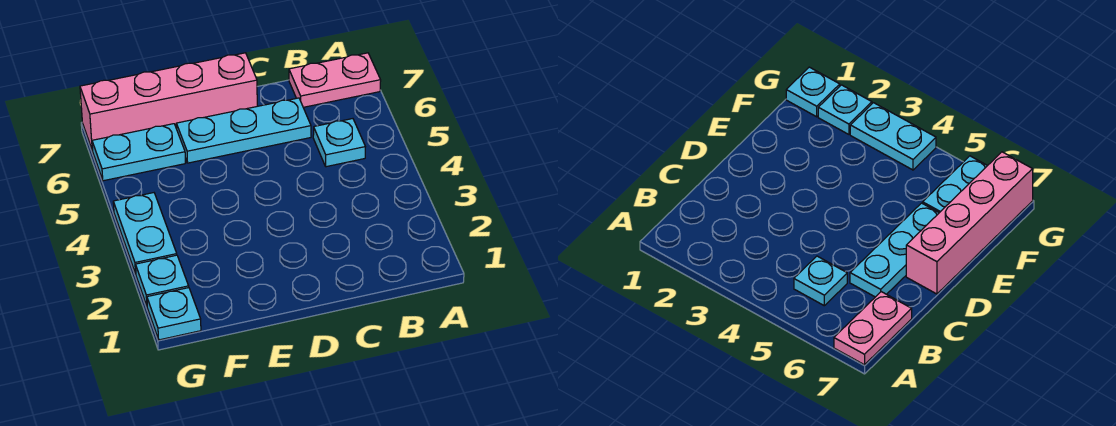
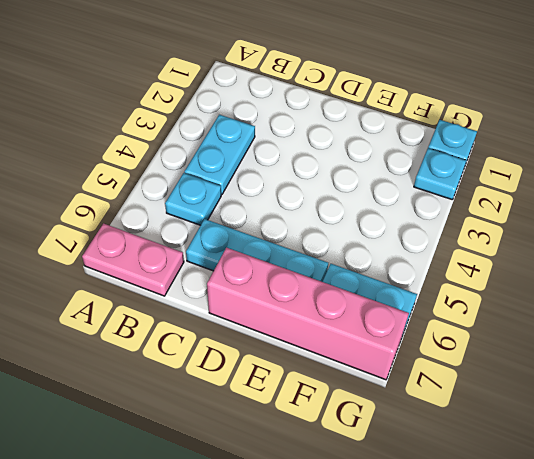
cyan plate G3:G4 level 1 -> cyan plate B3:B4 level 1

